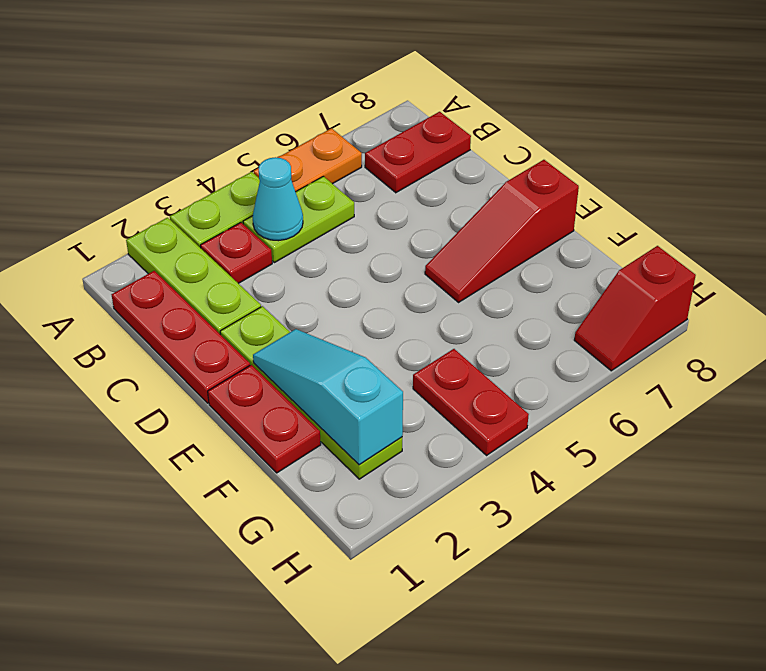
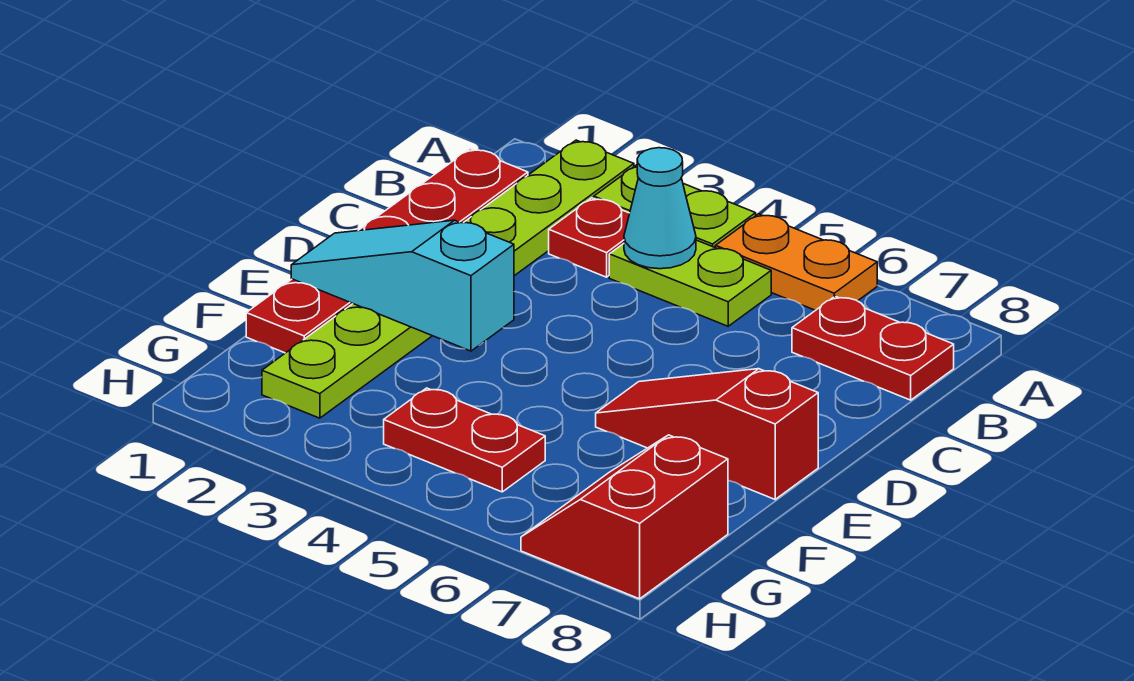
cyan slope E2:G2 level 2 top G -> cyan slope E1:E3 level 2 top 3
red plate G4:H4 level 1 -> red plate G4:G5 level 1
red slope H7:H8 level 1 top 8 -> red slope G7:H8 level 1 top 8

